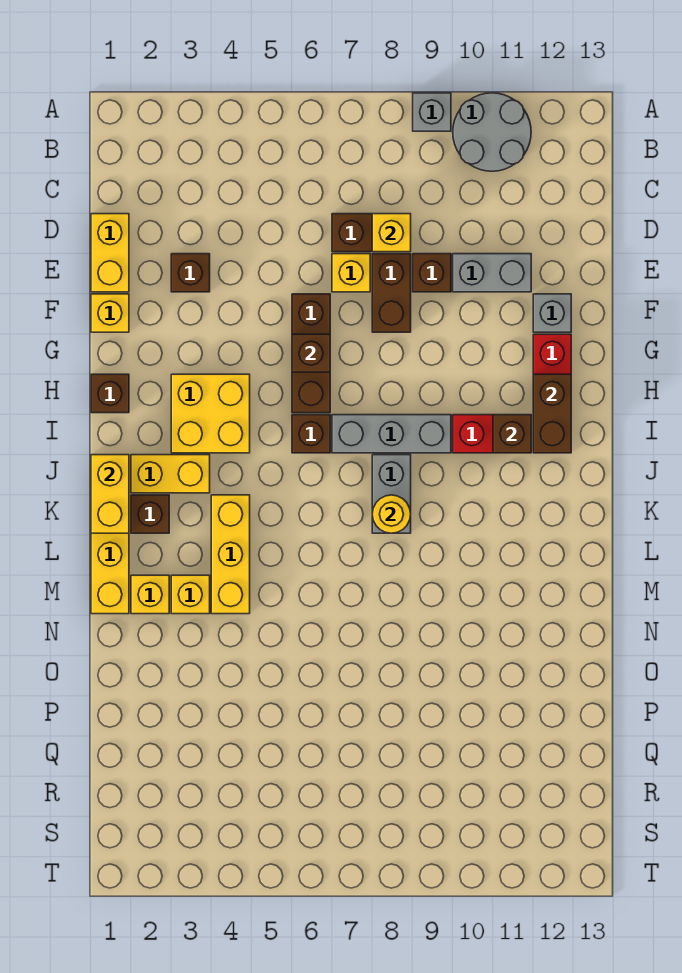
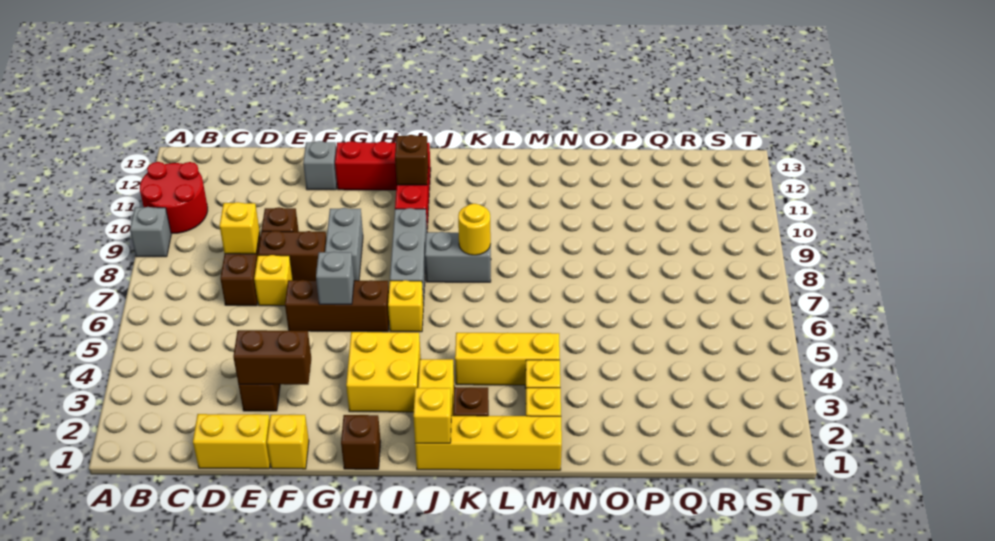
grey round brick A10:B11 level 1 -> red round brick A10:B11 level 1
grey brick E10:E11 level 1 -> grey brick G8:G9 level 1
brown brick G6 level 2 -> grey brick G6 level 2
brown brick H12:I12 level 2 -> brown brick E3:F3 level 2
brown brick I6 level 1 -> yellow brick I6 level 1
yellow brick J1:K1 level 2 -> yellow brick J1 level 2

